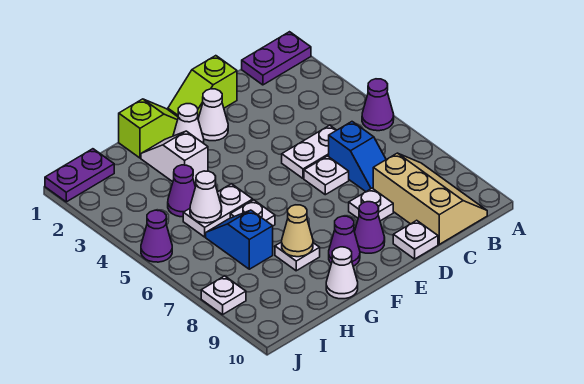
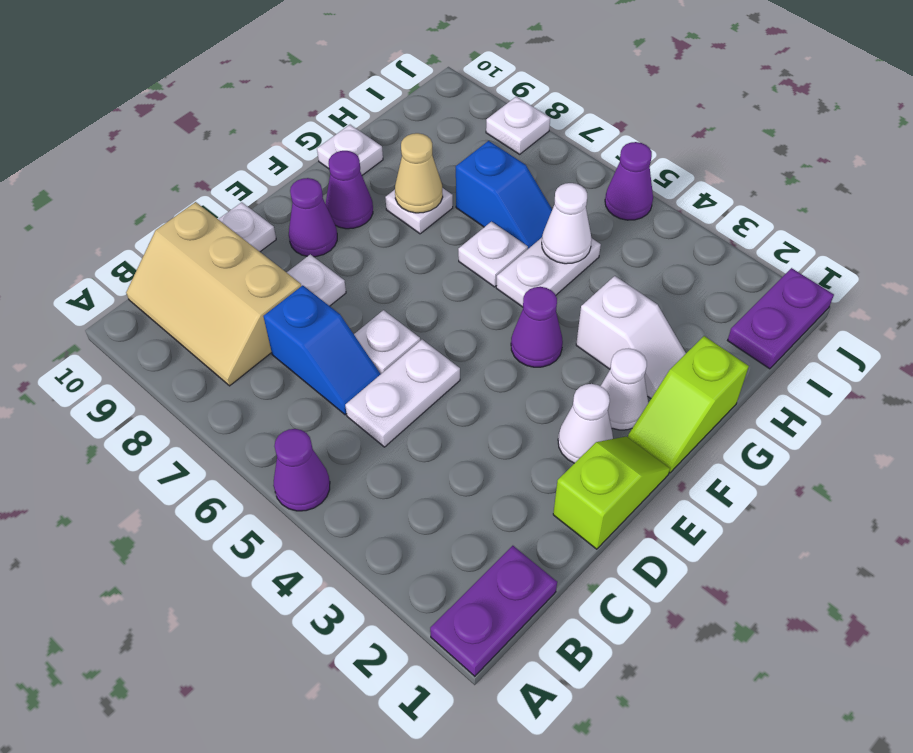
blue slope C6:C7 level 1 top 6 -> blue slope C6:C7 level 1 top 7
white cone G10 level 1 -> white plate G10 level 1
purple cone H4 level 1 -> purple cone F4 level 1

